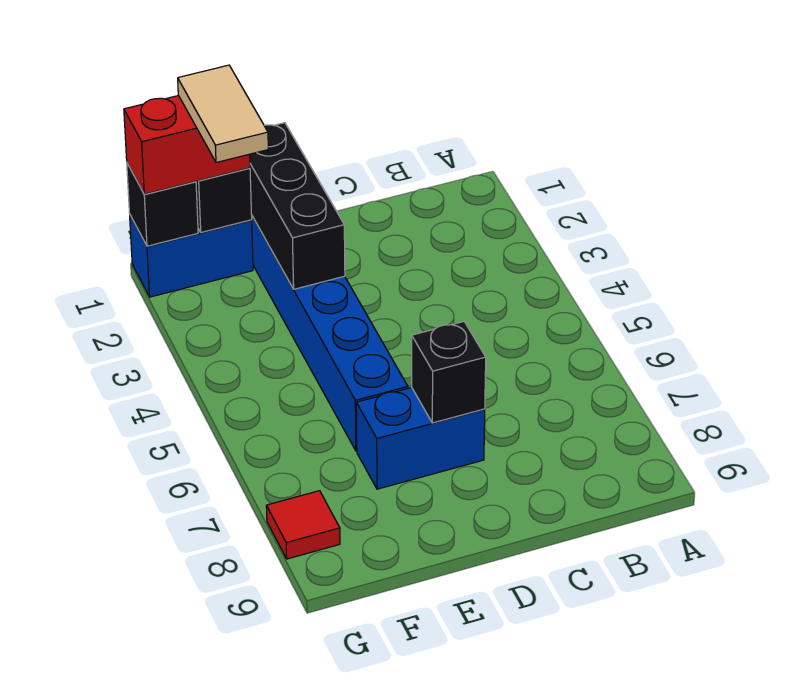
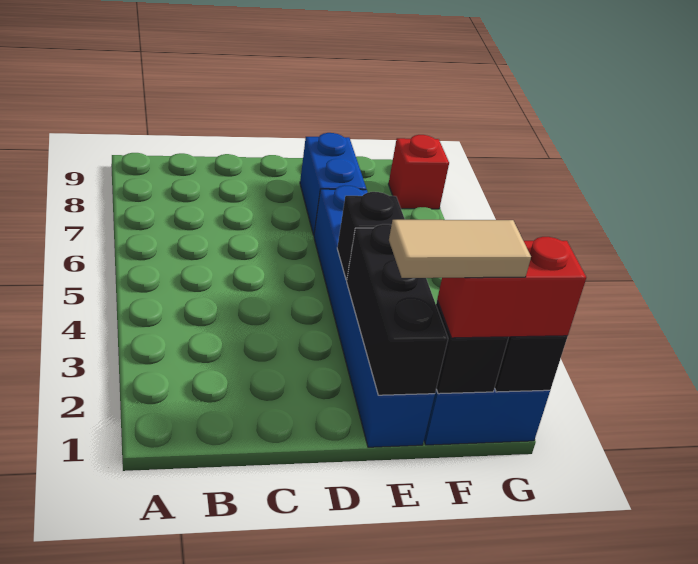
blue brick D7:E7 level 1 -> blue brick E7:E8 level 1
black brick D7 level 2 -> black brick E4 level 2
tan tile F1:F2 level 4 -> tan tile E1:F1 level 4
red tile G8 level 1 -> red brick G8 level 1

